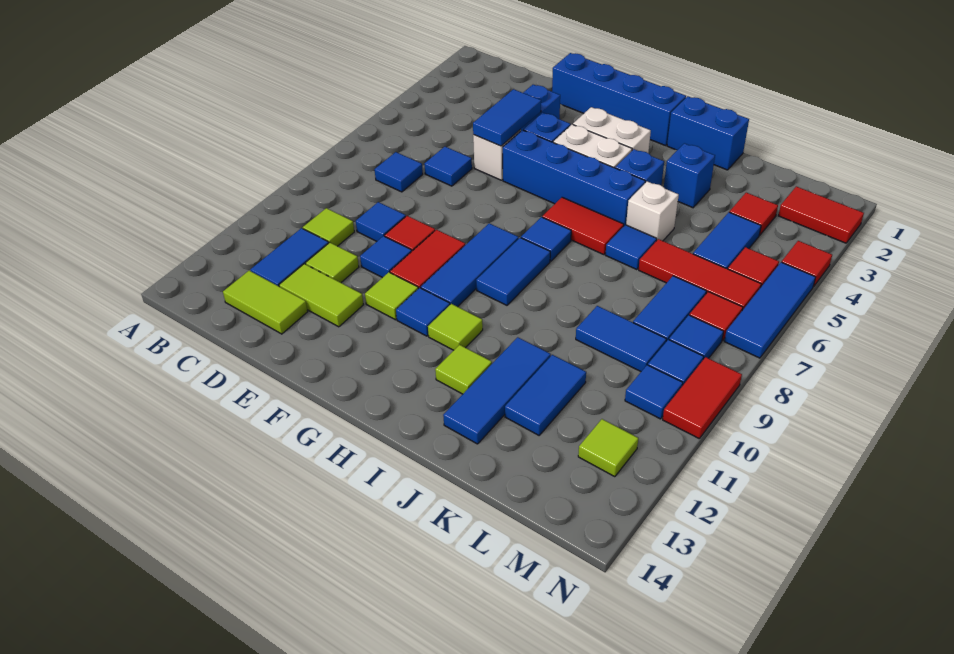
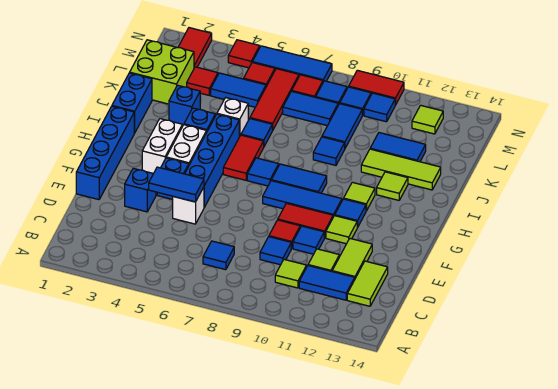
blue tile D6 level 1 -> blue tile J9 level 1
blue tile J11:J13 level 1 -> lime tile J11:J13 level 1
none -> lime brick K1:L2 level 1

